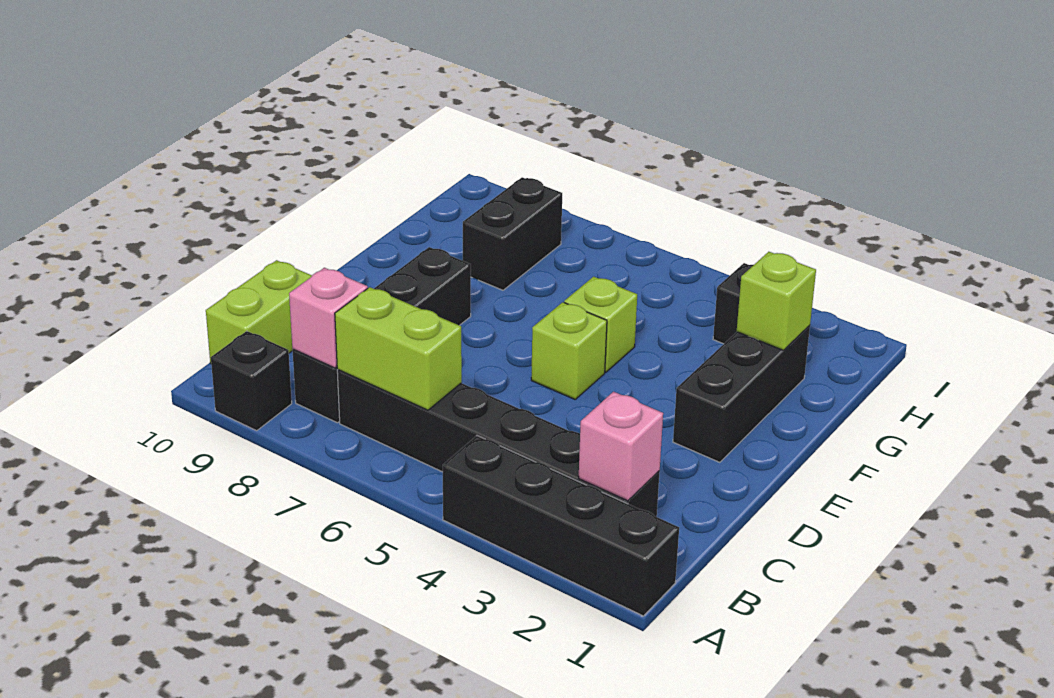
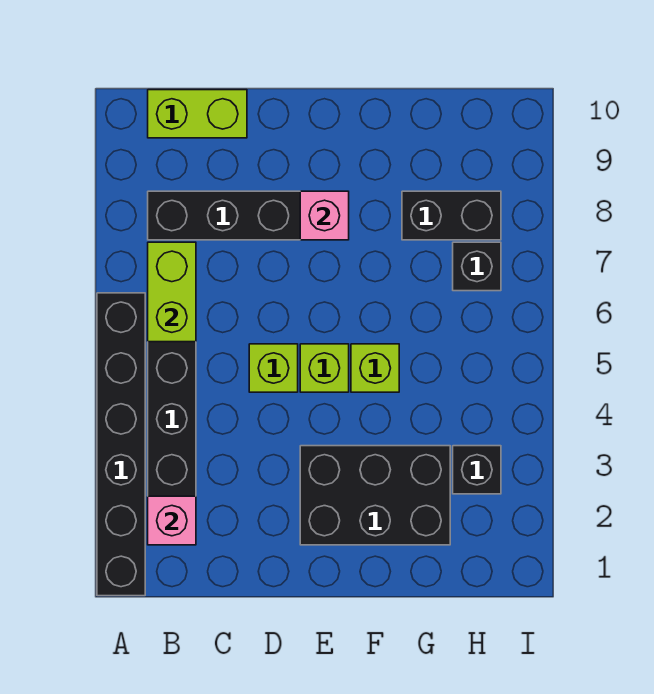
black brick A1:A4 level 1 -> black brick A1:A6 level 1
black brick A9 level 1 -> black brick H7 level 1
pink brick B8 level 2 -> pink brick E8 level 2
black brick E2:G2 level 1 -> black brick E2:G3 level 1
lime brick G2 level 2 -> lime brick D5 level 1

